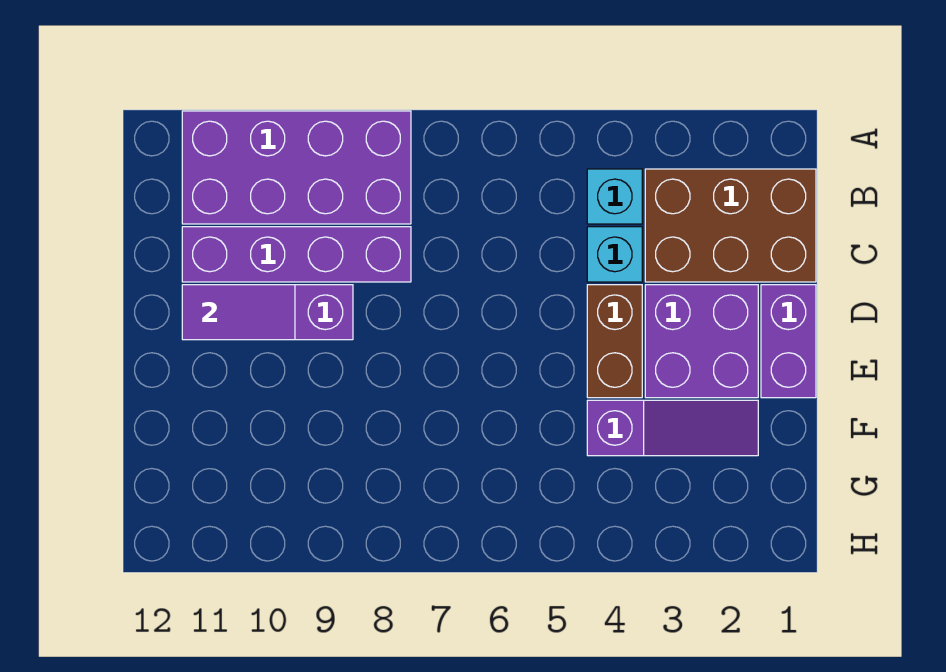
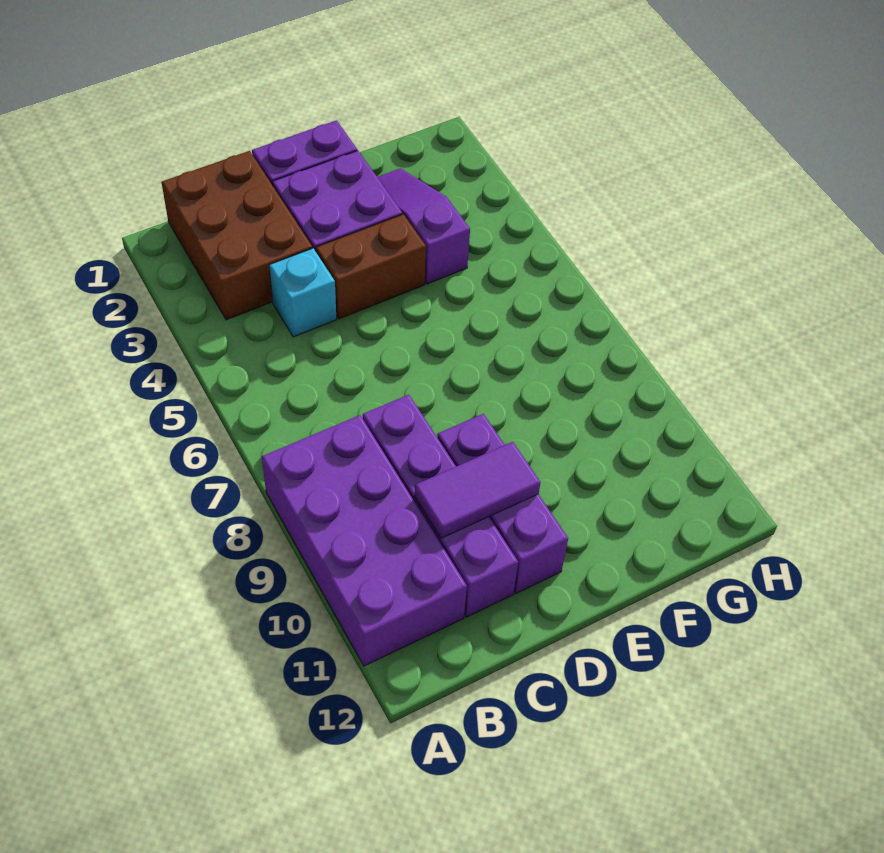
cyan brick B4 level 1 -> none
purple tile D10:D11 level 2 -> purple tile C10:D10 level 2

